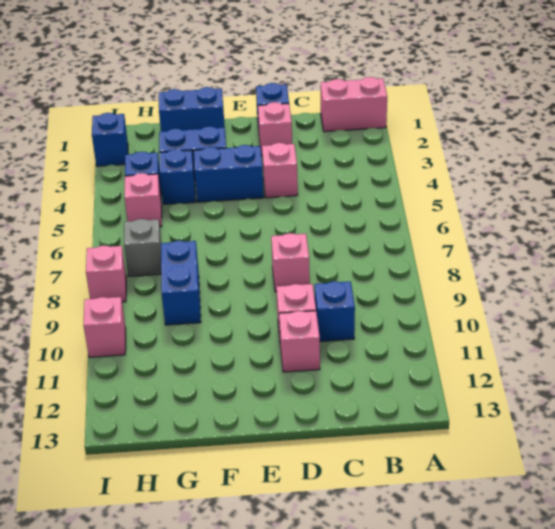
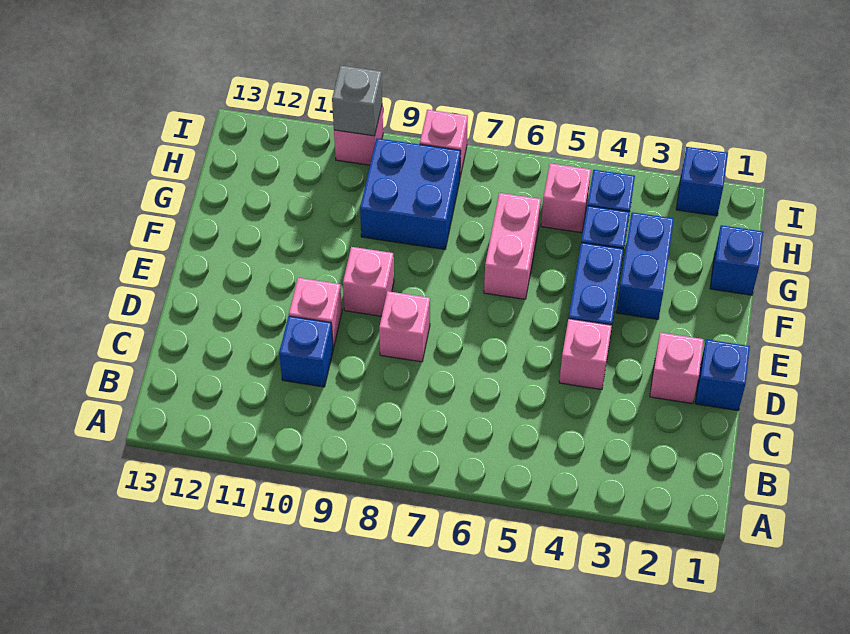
pink brick A1:B1 level 1 -> pink brick F6:G6 level 1
pink brick D11 level 1 -> pink brick E9 level 1
blue brick F1:G1 level 1 -> blue brick G1 level 1
blue brick G8:G9 level 1 -> blue brick G8:H9 level 1
grey brick H7 level 1 -> grey brick I10 level 2

